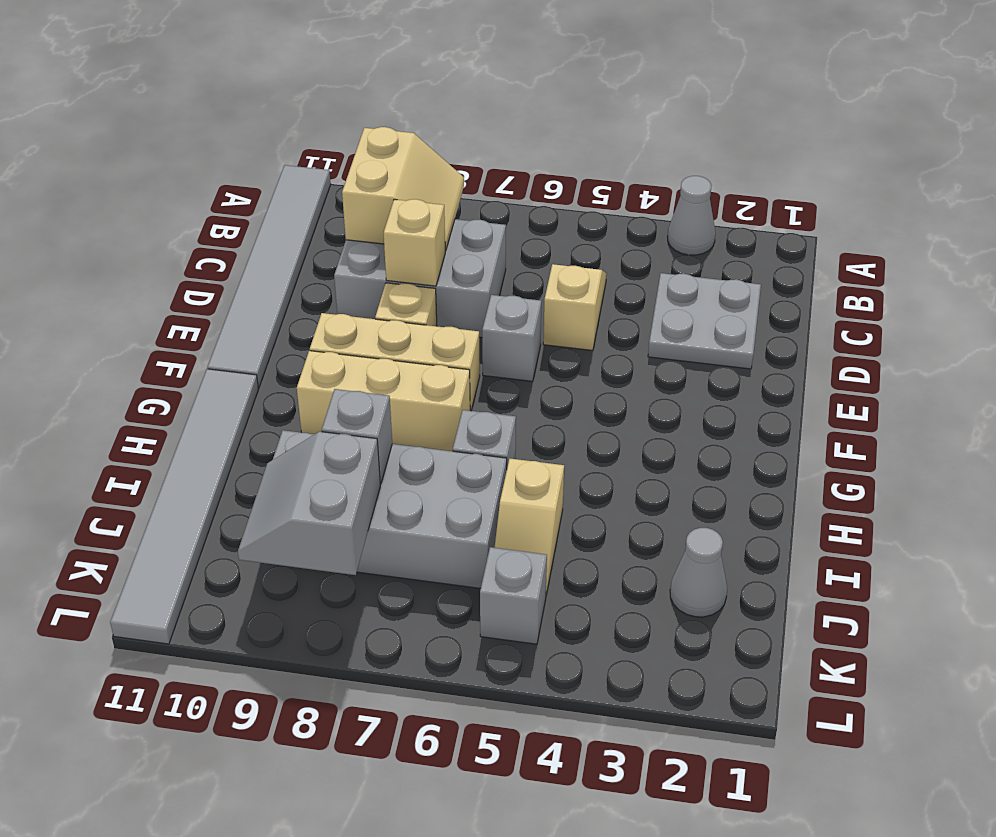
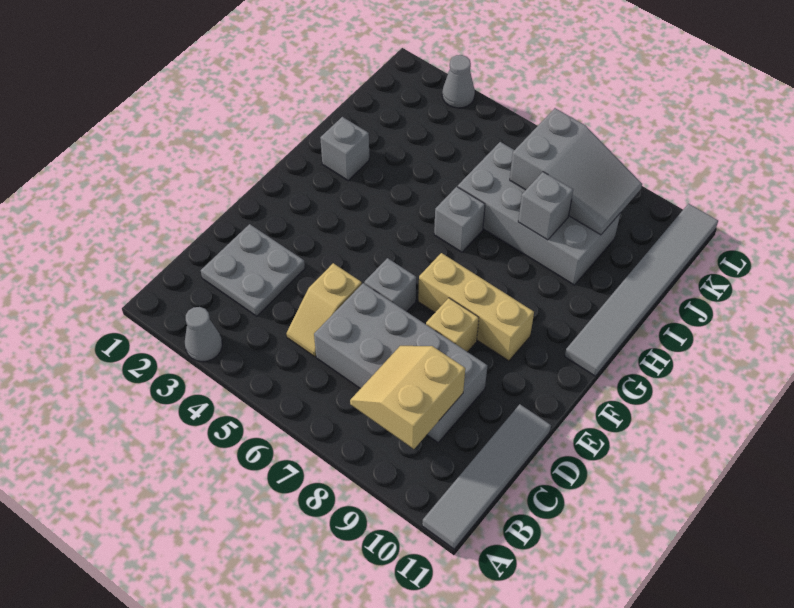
grey tile A11:F11 level 1 -> grey tile A11:D11 level 1
grey brick C7:D9 level 1 -> grey brick C6:D9 level 1
tan brick D8 level 2 -> none
tan brick G7:G9 level 1 -> none
tan slope I5:J5 level 1 top I -> none
grey cone J2 level 1 -> grey cone L3 level 1
grey slope J8:K9 level 2 top 8 -> grey slope J7:K9 level 2 top 7
grey brick K5 level 1 -> grey brick H2 level 1

